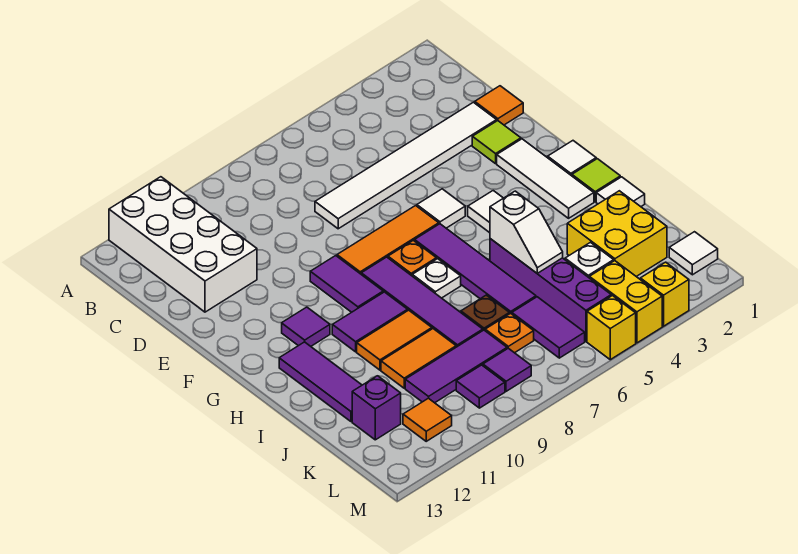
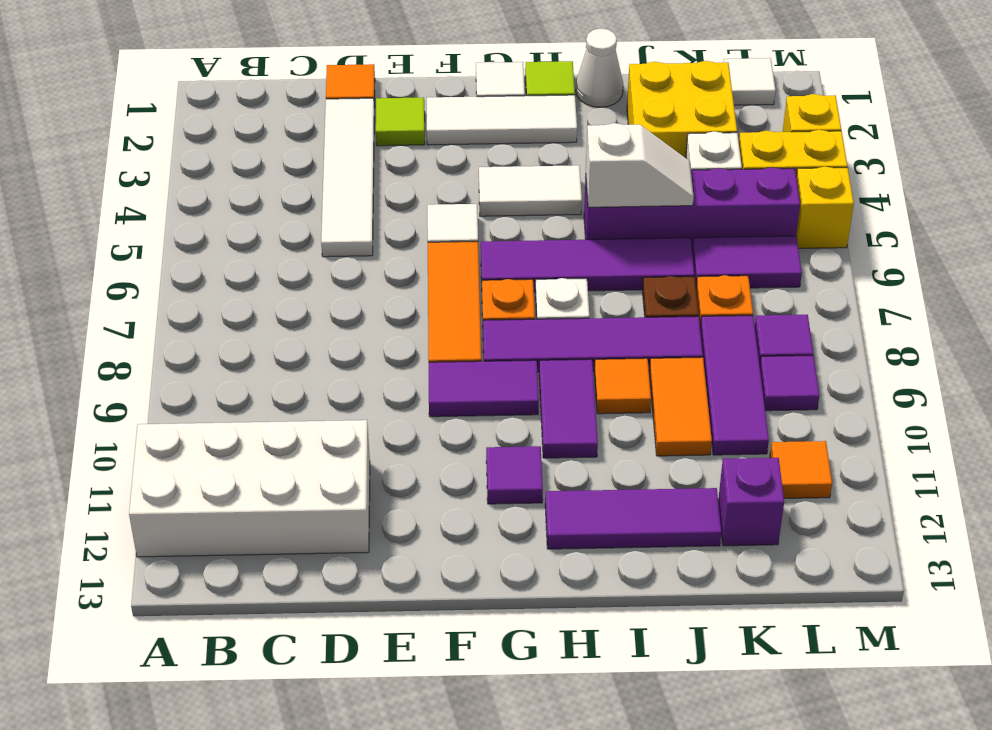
white tile D2:D7 level 1 -> white tile D2:D5 level 1
white tile I1 level 1 -> white cone I1 level 1
orange tile I9:I10 level 1 -> orange tile I9 level 1

